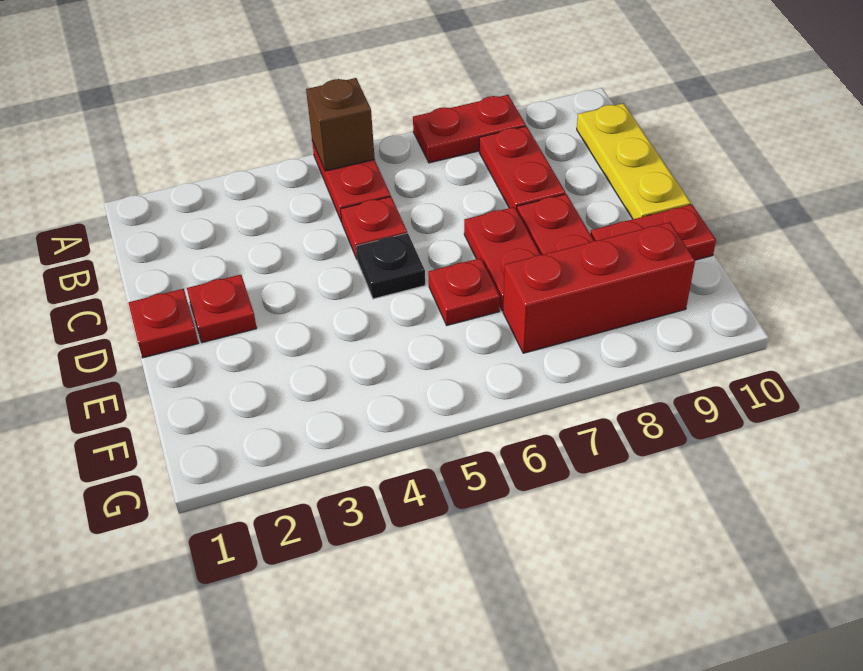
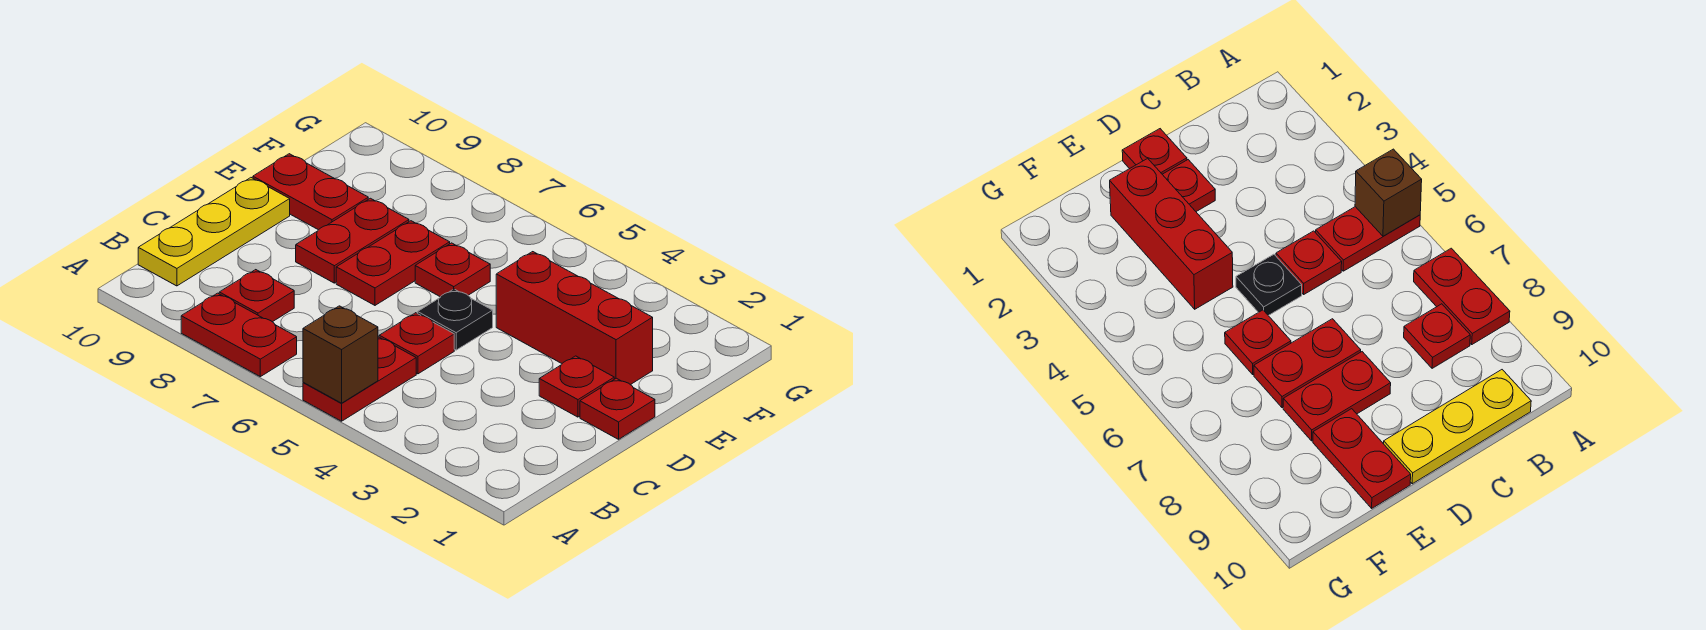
red plate B8:C8 level 1 -> red plate B8 level 1
red brick F7:F9 level 1 -> red brick E2:E4 level 1

